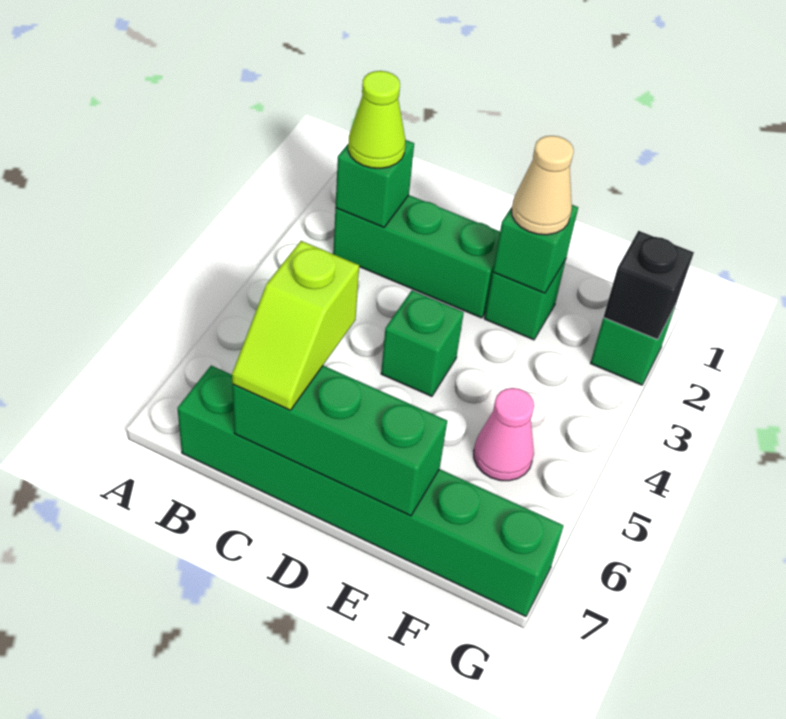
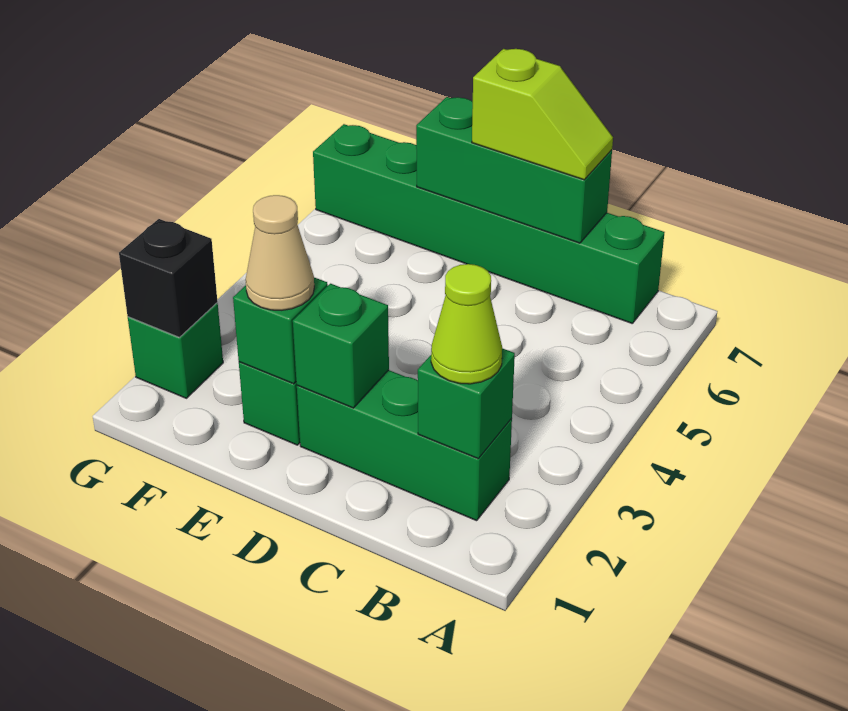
lime slope C6:C7 level 3 top 6 -> lime slope C7:D7 level 3 top D
green brick D4 level 1 -> green brick D2 level 2
pink cone F5 level 1 -> none

